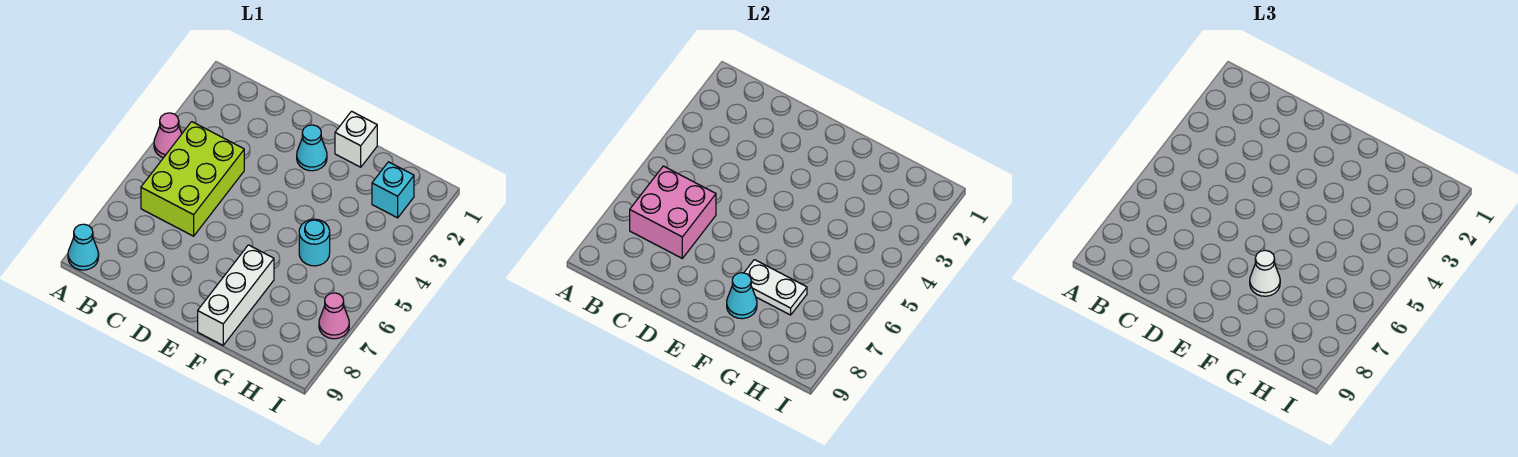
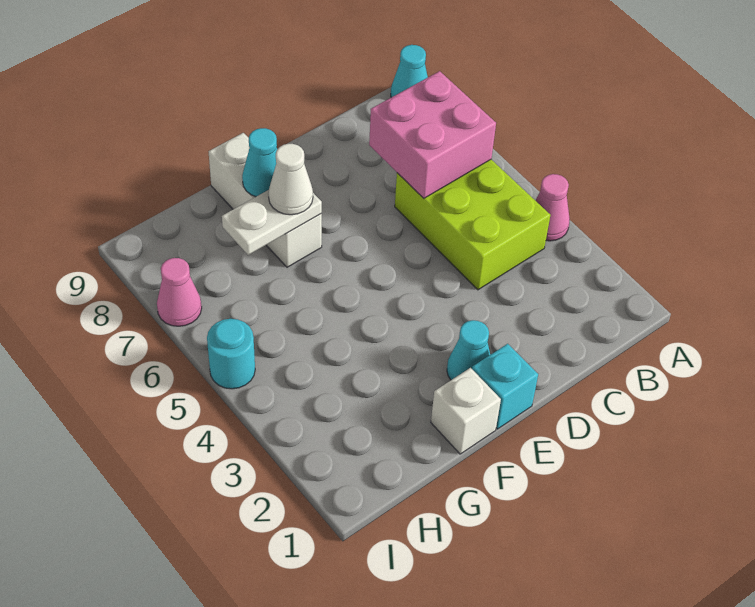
cyan round brick G5 level 1 -> cyan round brick I5 level 1
cyan brick H2 level 1 -> cyan brick E1 level 1

